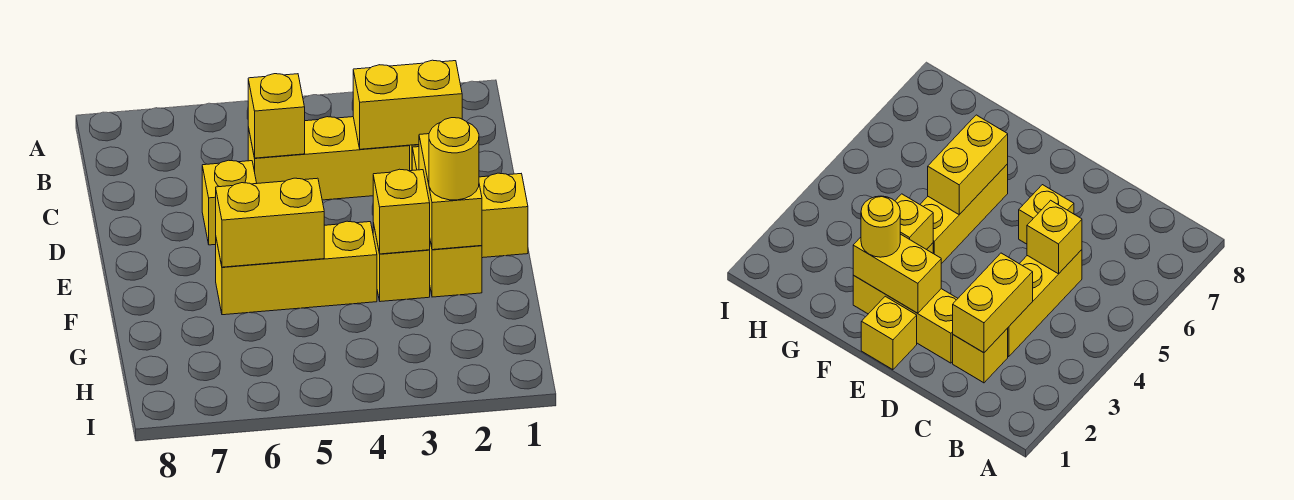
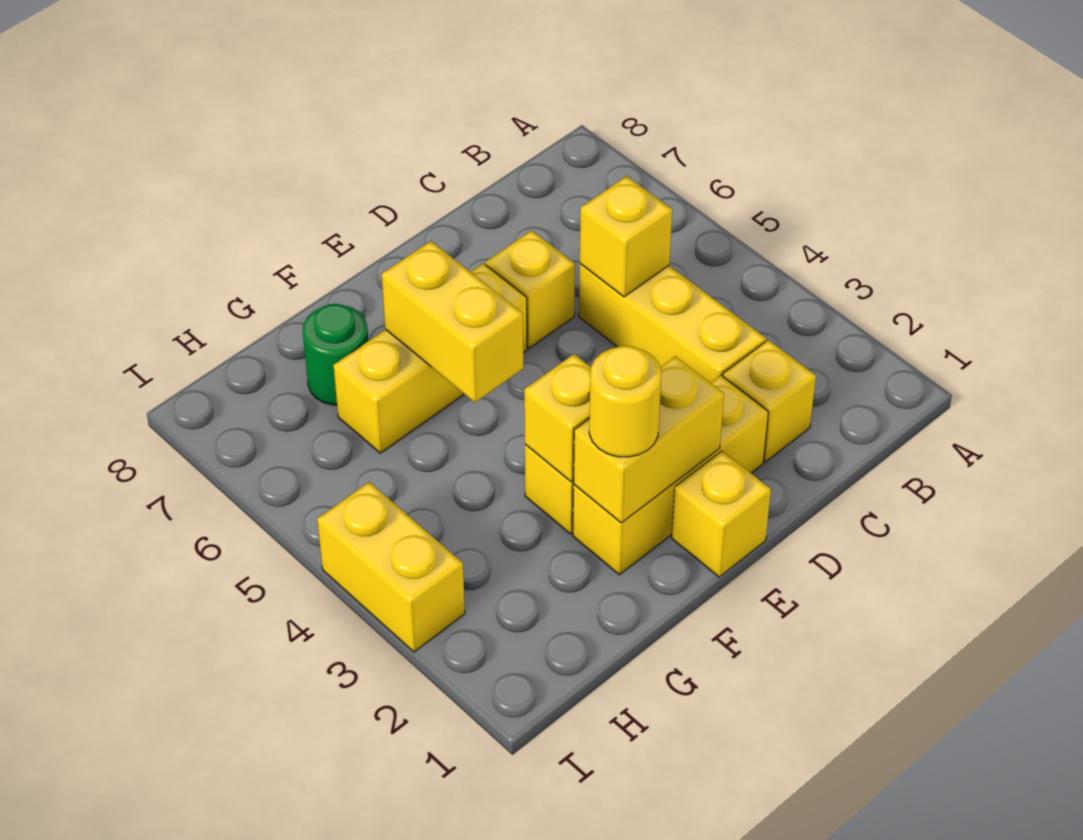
yellow brick C2:C3 level 2 -> yellow brick I3:I4 level 1
yellow brick F4:F6 level 1 -> yellow brick E6:G6 level 1
none -> green round brick G7 level 1

